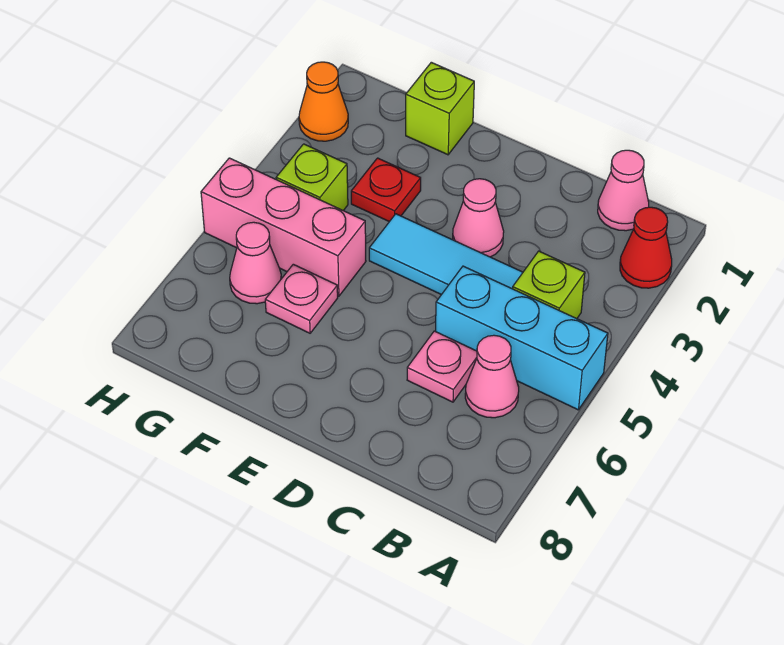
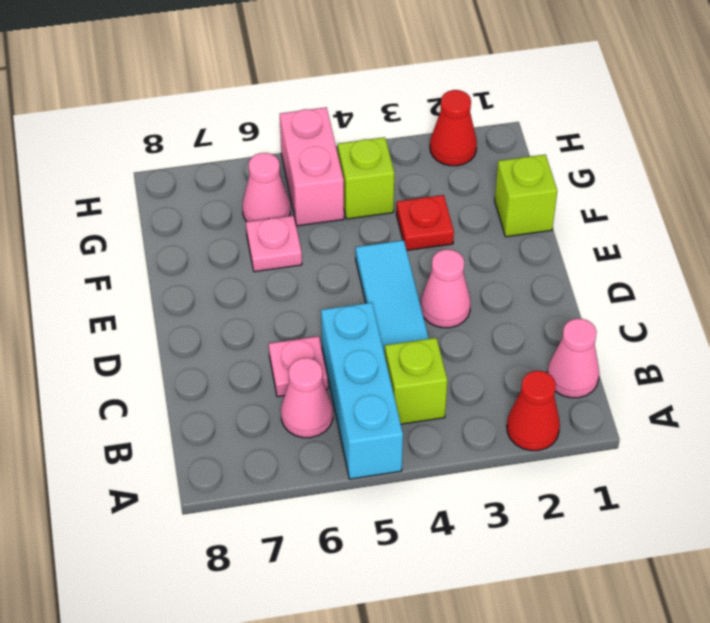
pink brick F5:H5 level 1 -> pink brick G5:H5 level 1
orange cone H2 level 1 -> red cone H2 level 1

